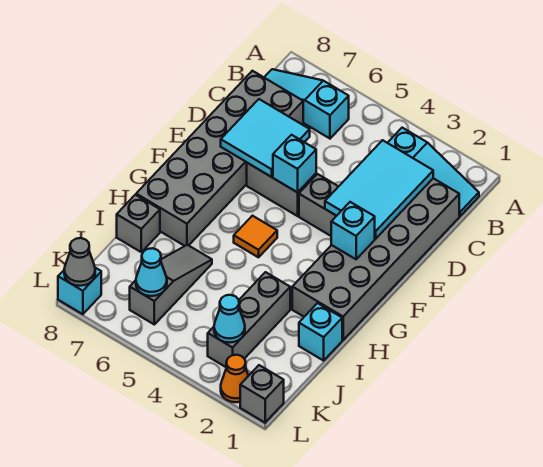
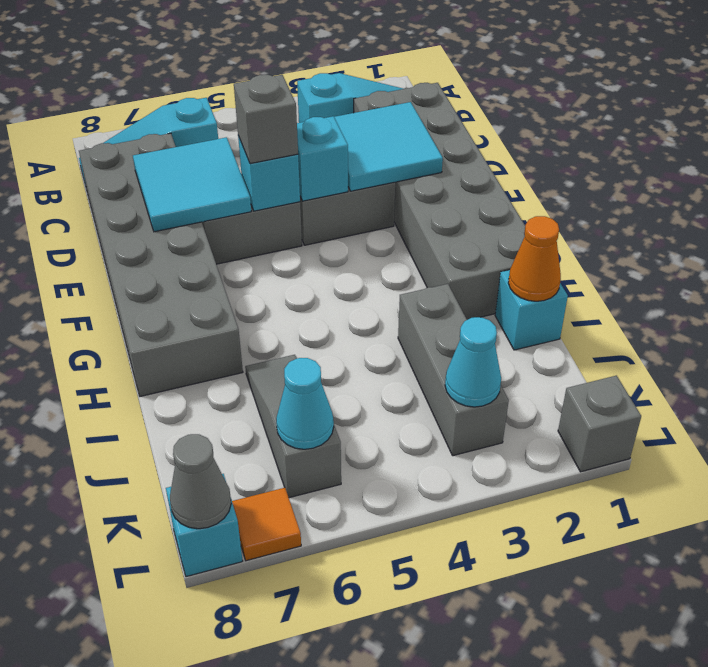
cyan tile C2:E3 level 2 -> cyan tile D2:E3 level 2
cyan brick F2 level 2 -> cyan brick E4 level 2
orange tile G5 level 1 -> orange tile L7 level 1
grey brick I8 level 1 -> grey brick E5 level 3
orange cone L2 level 1 -> orange cone I1 level 2

